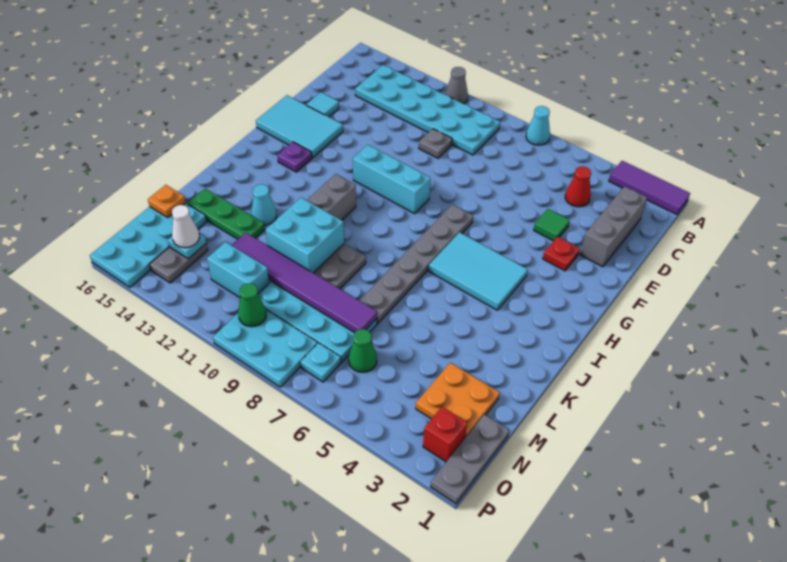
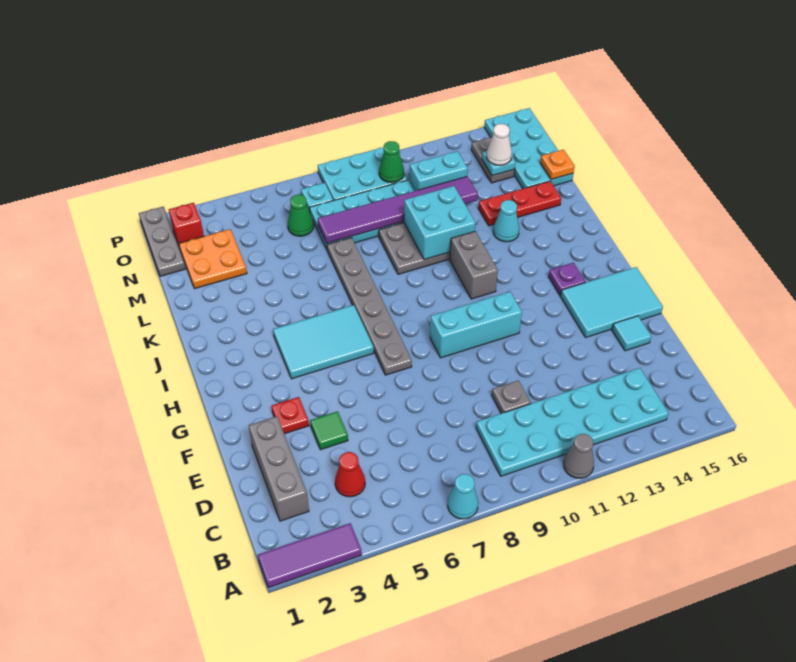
green plate L13:L15 level 1 -> red plate L13:L15 level 1

